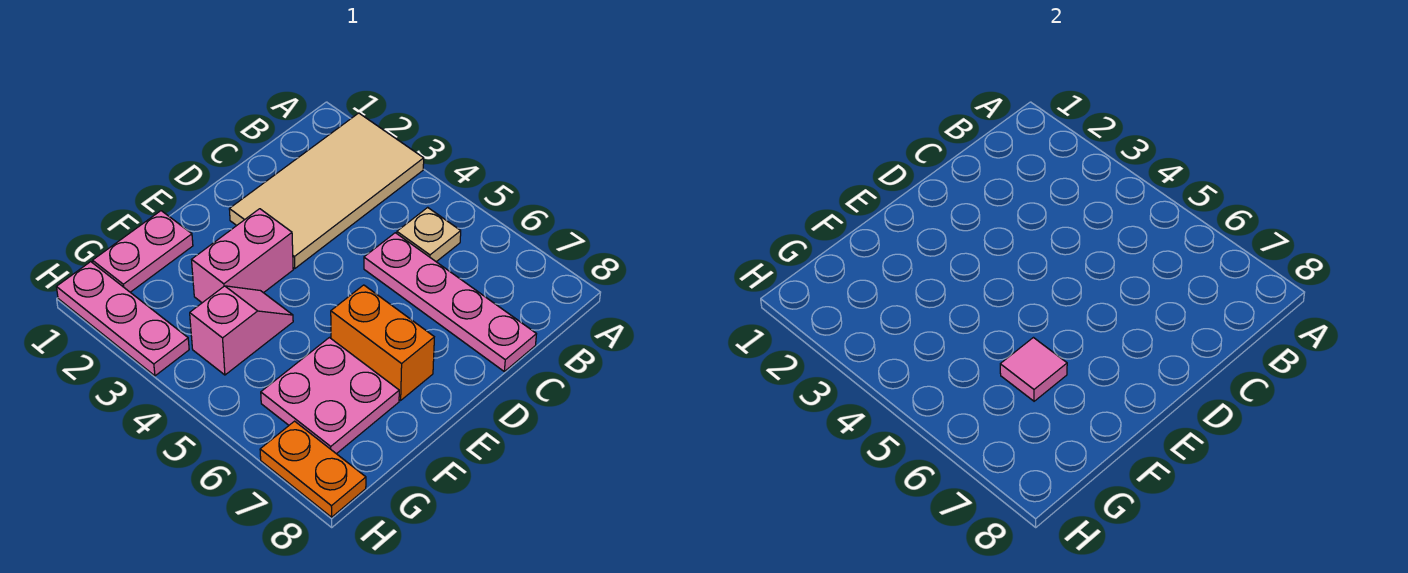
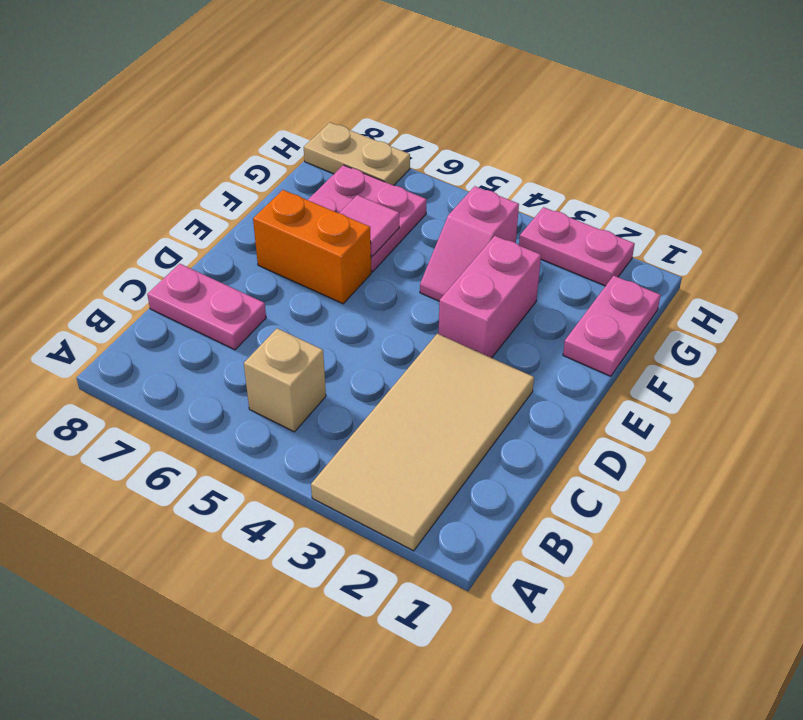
tan plate B5 level 1 -> tan brick B5 level 1
pink plate C5:C8 level 1 -> pink plate C7:C8 level 1
pink plate H1:H3 level 1 -> pink plate H2:H3 level 1
orange plate H7:H8 level 1 -> tan plate H7:H8 level 1

